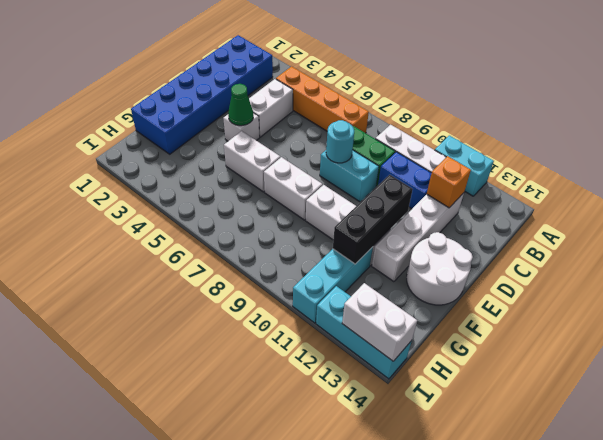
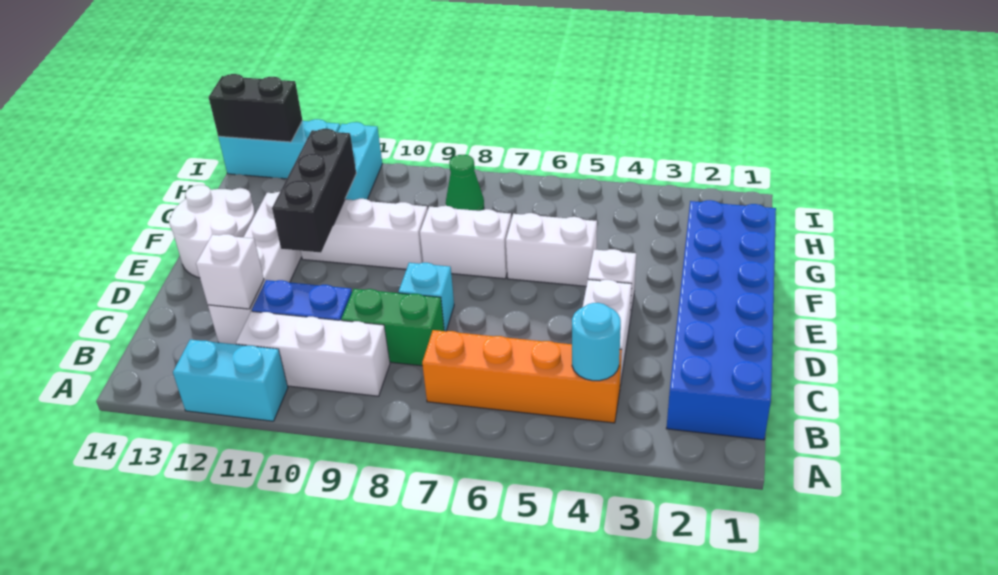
orange brick C12 level 2 -> white brick C12 level 2
cyan brick D8:D9 level 1 -> cyan brick D8 level 1
cyan round brick D8 level 2 -> cyan round brick B4 level 2
green cone E4 level 2 -> green cone H8 level 1
white brick I13:I14 level 2 -> black brick I13:I14 level 2

